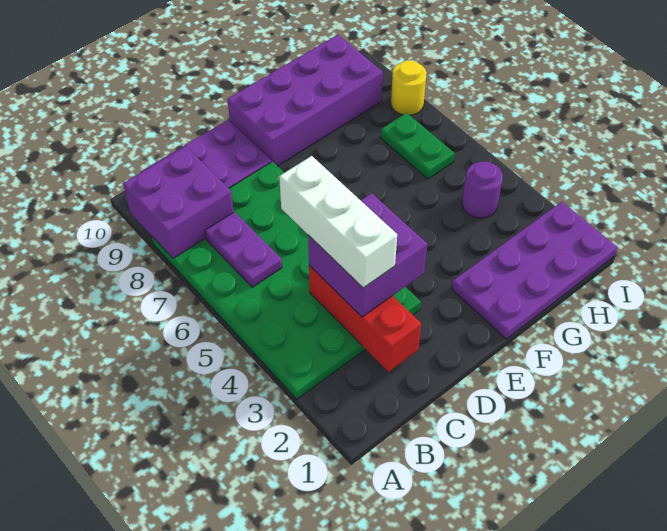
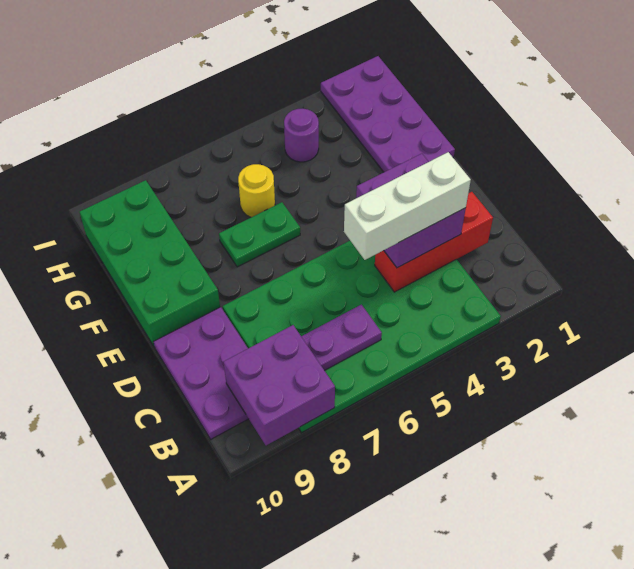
purple brick E9:H10 level 1 -> green brick E9:H10 level 1
green plate H6:H7 level 1 -> green plate F6:F7 level 1
yellow round brick I8 level 1 -> yellow round brick G6 level 1

